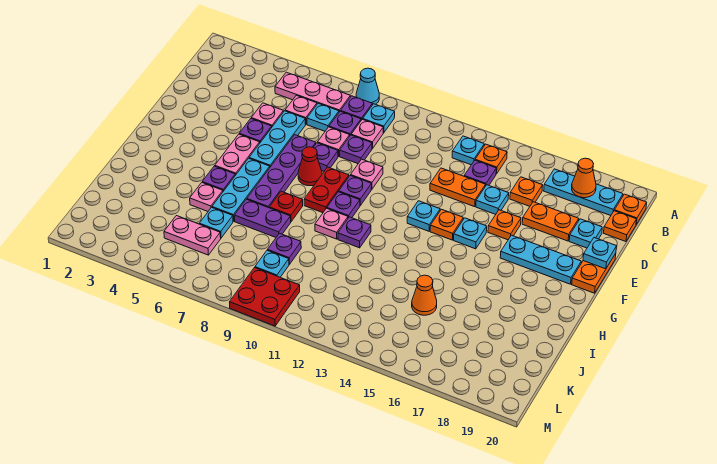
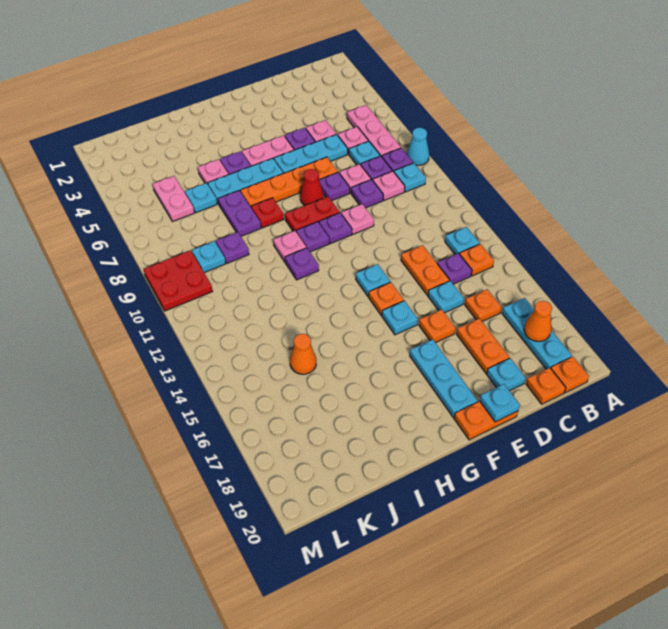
purple plate E7:H7 level 1 -> orange plate E7:H7 level 1

